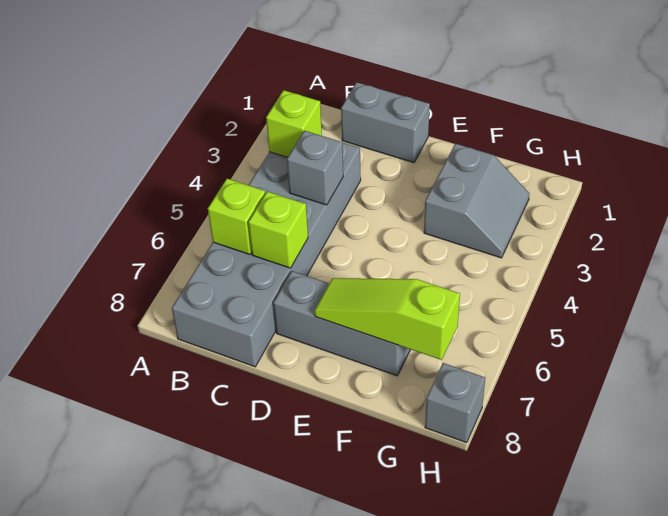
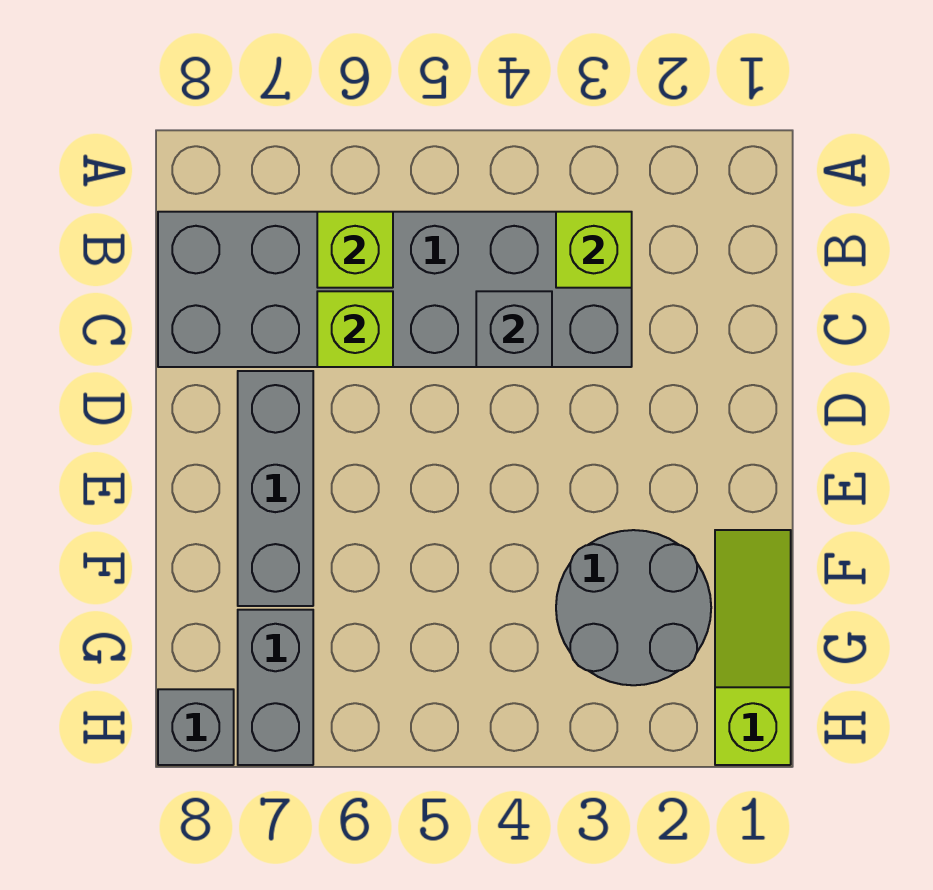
grey brick C1:D1 level 1 -> grey brick G7:H7 level 1
lime slope E7:G7 level 2 top G -> lime slope F1:H1 level 1 top H
grey slope F2:G3 level 1 top F -> grey round brick F2:G3 level 1

